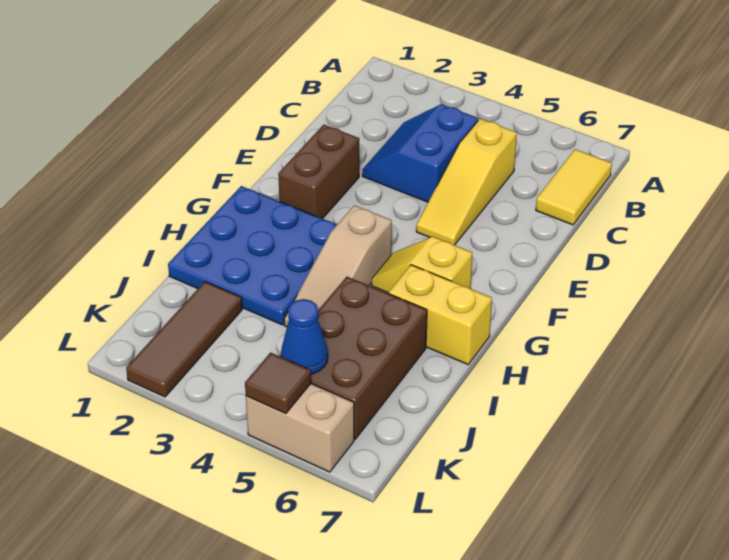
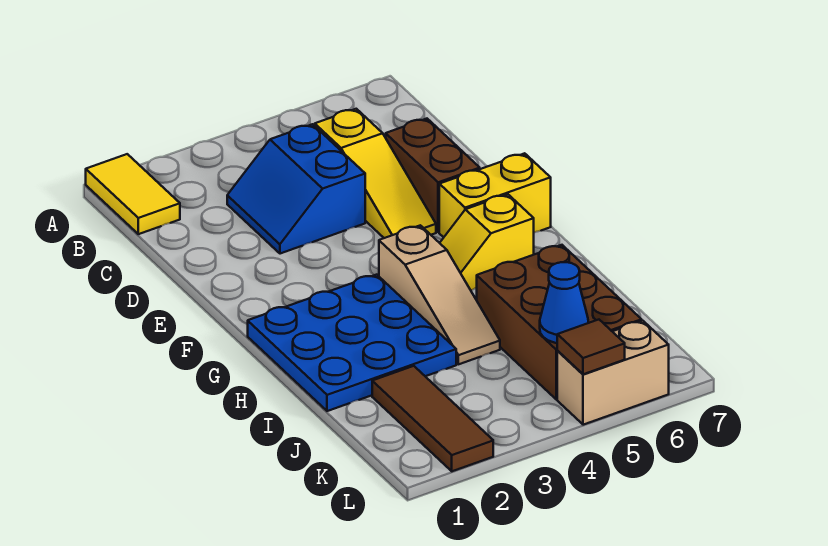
yellow tile B7:C7 level 1 -> yellow tile A1:B1 level 1
brown brick E2:F2 level 1 -> brown brick D6:E6 level 1
yellow brick H6:H7 level 1 -> yellow brick F6:F7 level 1

